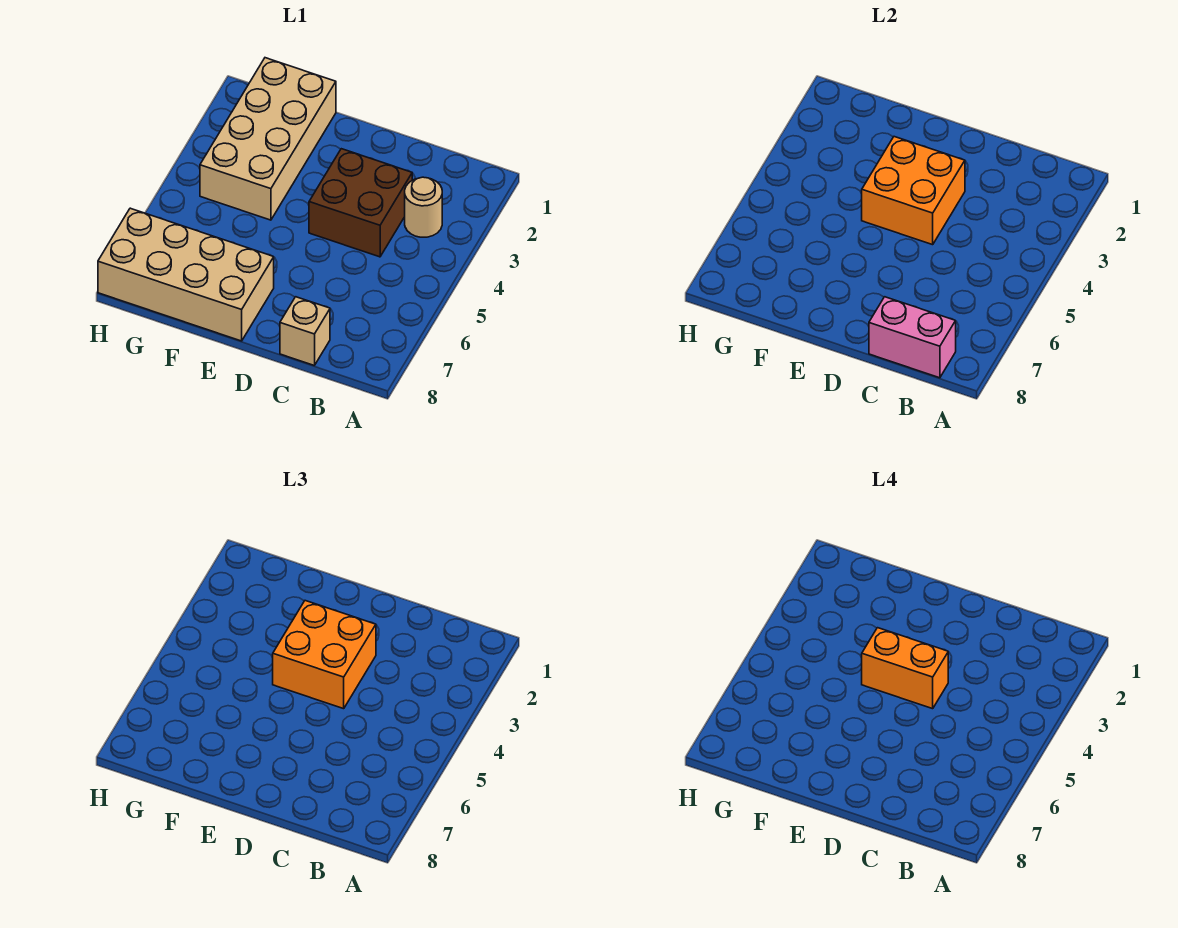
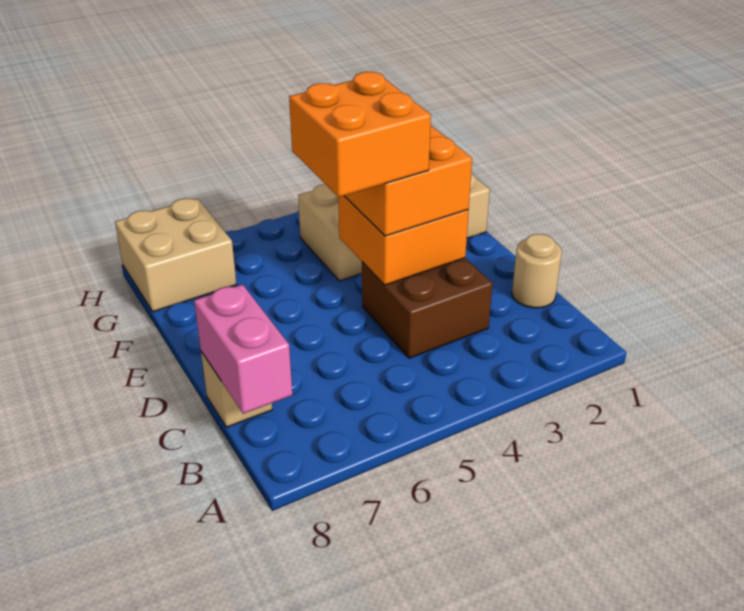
tan round brick B3 level 1 -> tan round brick C1 level 1
orange brick D4:E4 level 4 -> orange brick D4:E5 level 4
tan brick E7:H8 level 1 -> tan brick G7:H8 level 1

